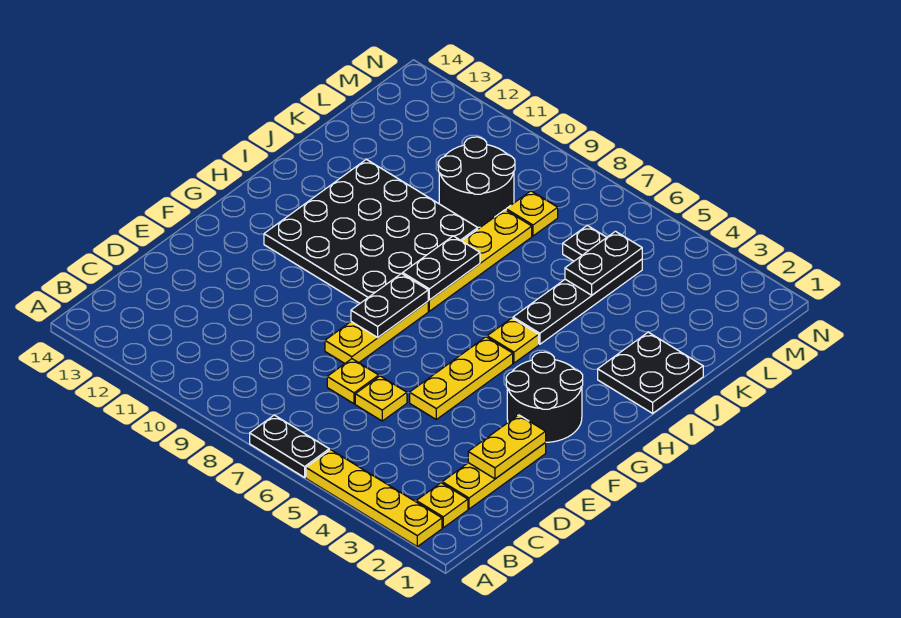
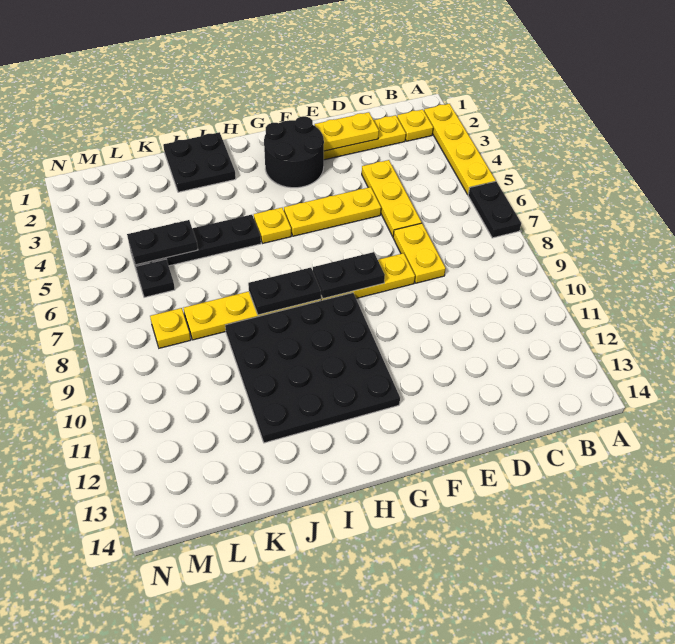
yellow plate D6 level 1 -> yellow plate D4:D6 level 1
yellow plate D7 level 1 -> yellow plate D7:D8 level 1
black round brick K9:L10 level 1 -> none

